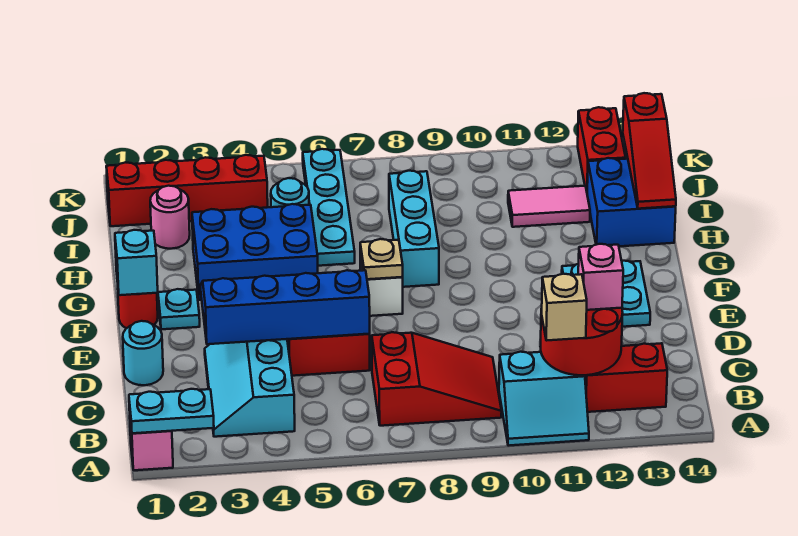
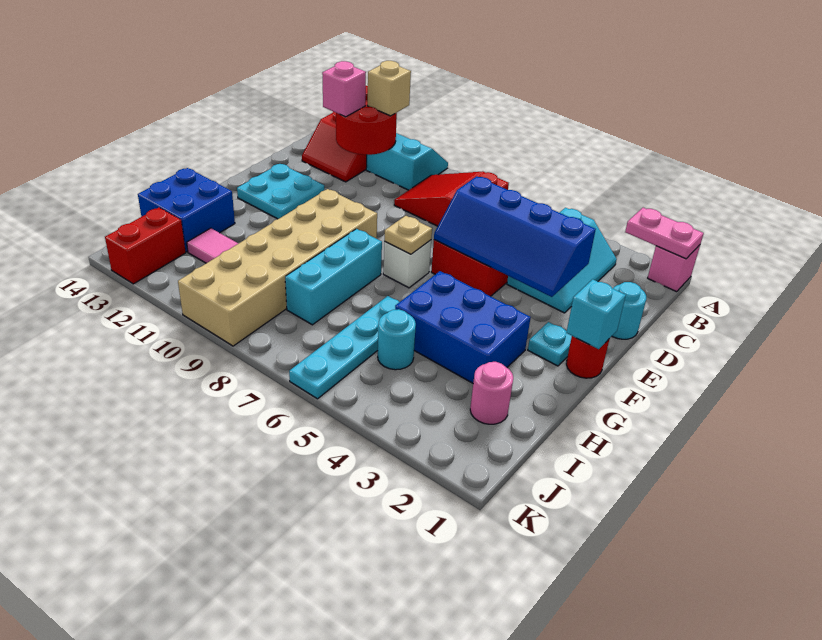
cyan plate A1:A2 level 2 -> pink plate A1:A2 level 2
none -> tan brick F9:K10 level 1
red slope H14:J14 level 2 top J -> none
red brick J1:J4 level 1 -> none

